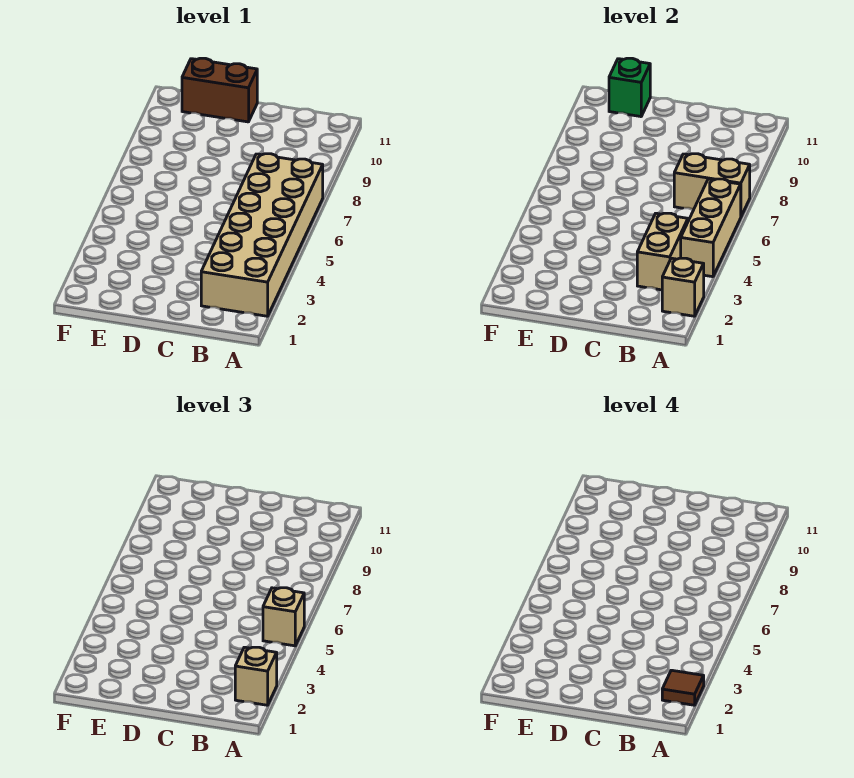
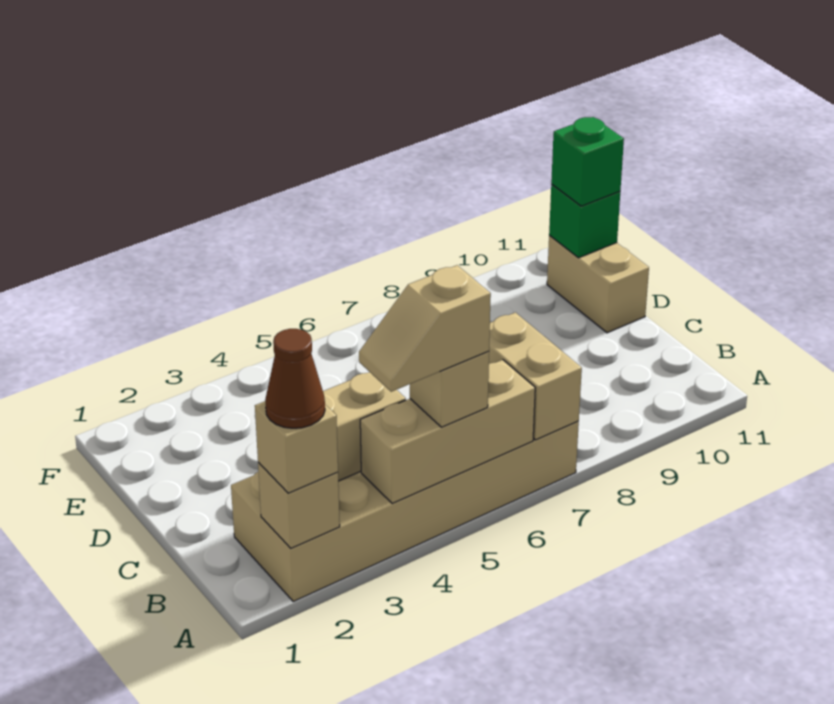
brown tile A2 level 4 -> brown cone A2 level 4
none -> tan slope A4:A5 level 4 top 5
brown brick D11:E11 level 1 -> tan brick D11:E11 level 1
none -> green brick E11 level 3

